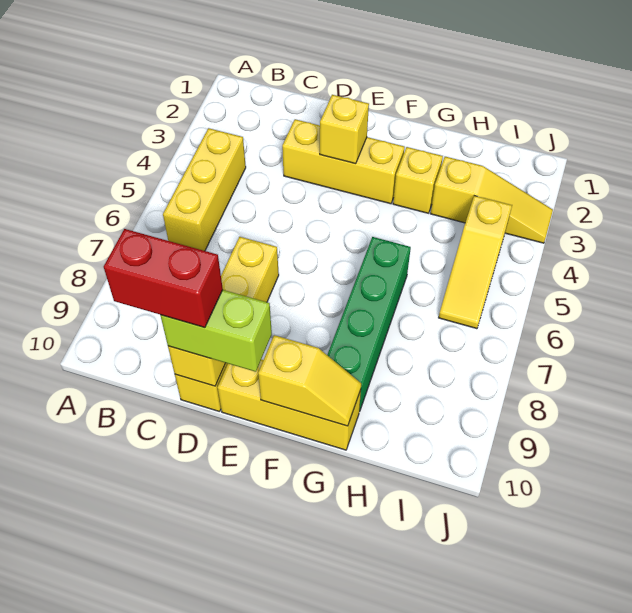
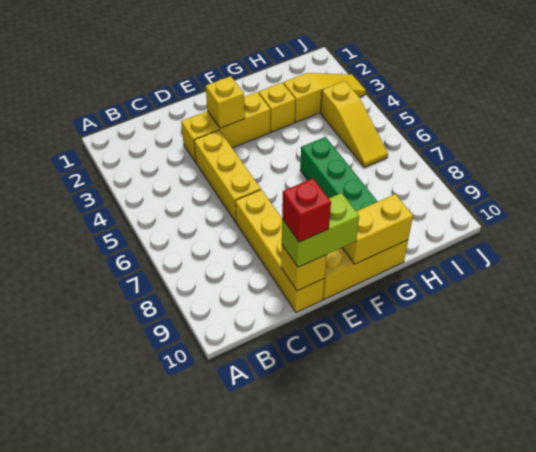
yellow brick B4:B6 level 1 -> yellow brick D4:D6 level 1
red brick C10:D10 level 4 -> red brick D10 level 4
yellow slope F10:G10 level 2 top F -> yellow brick F10:G10 level 2

